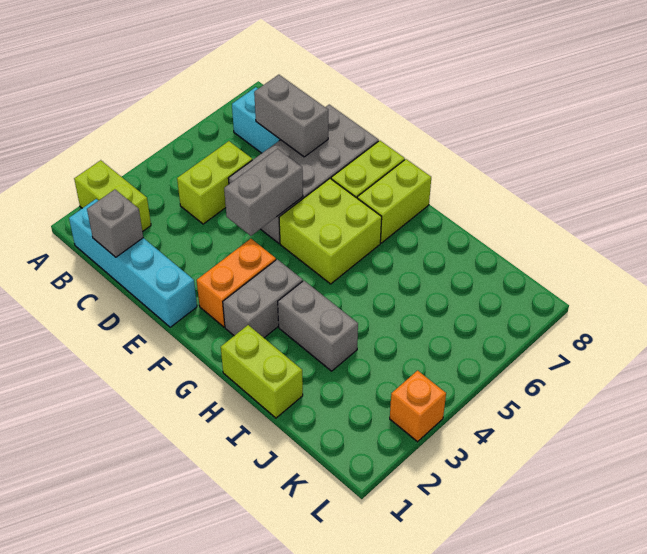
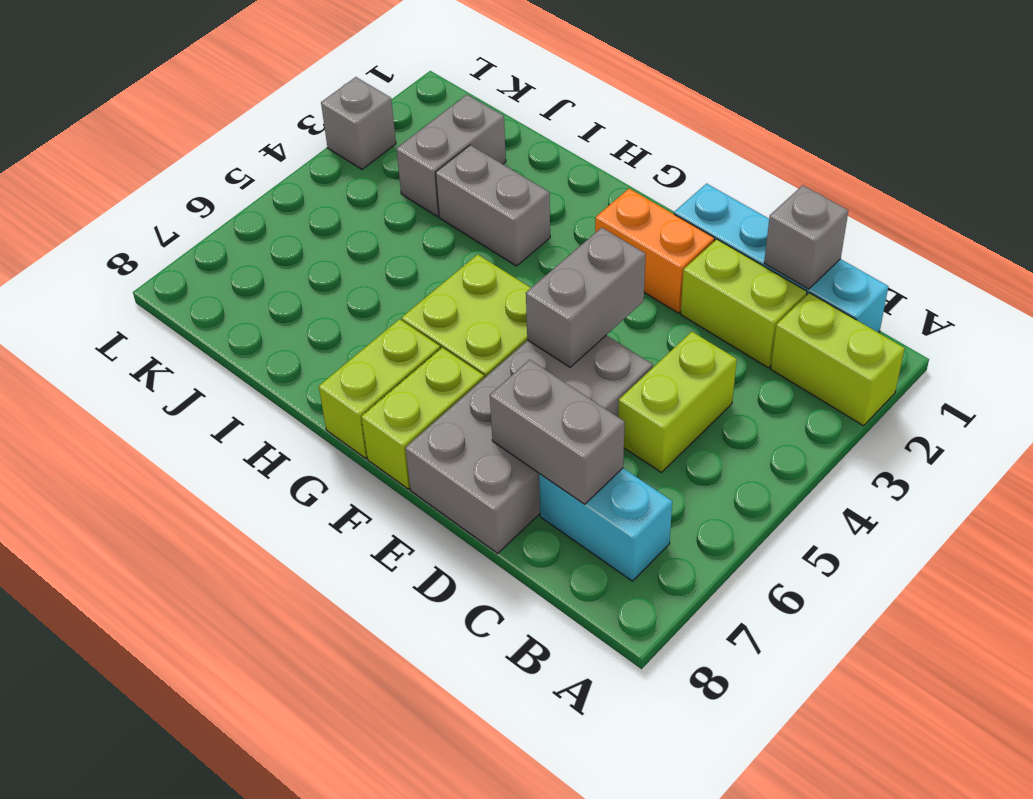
orange brick F2:F3 level 1 -> orange brick E2:F2 level 1
grey brick G2:G3 level 1 -> grey brick J2:J3 level 1
lime brick H1:I1 level 1 -> lime brick C2:D2 level 1
orange brick L3 level 1 -> grey brick L3 level 1

